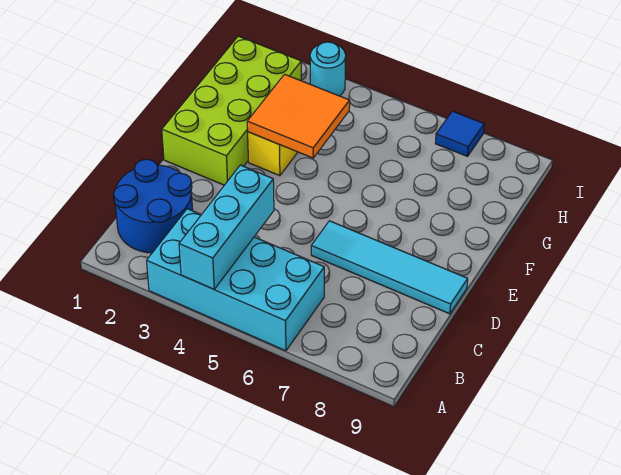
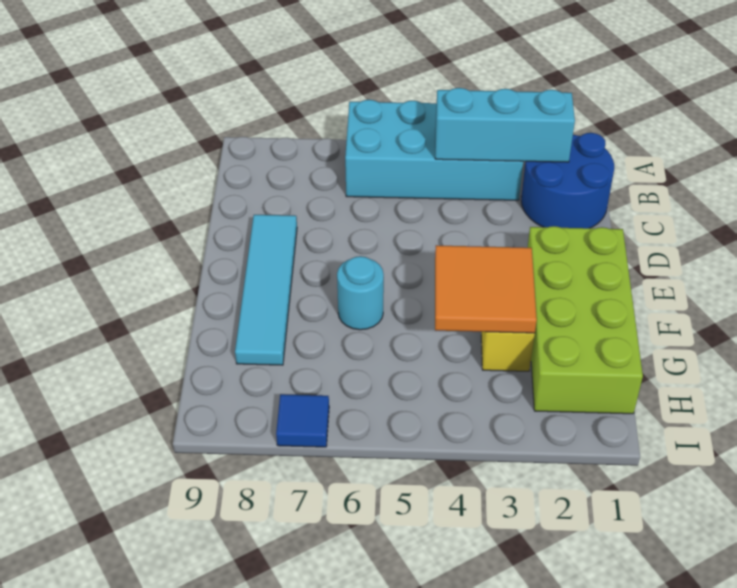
cyan brick A4:C4 level 2 -> cyan brick B2:B4 level 2
cyan tile D6:D9 level 1 -> cyan tile D8:G8 level 1
cyan round brick I3 level 1 -> cyan round brick F6 level 1

